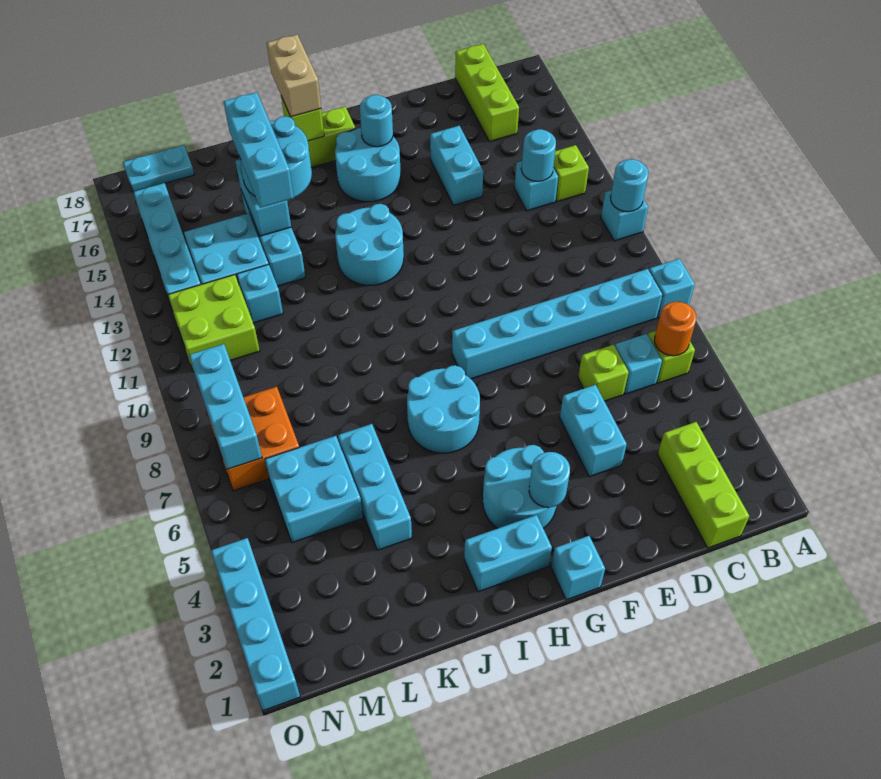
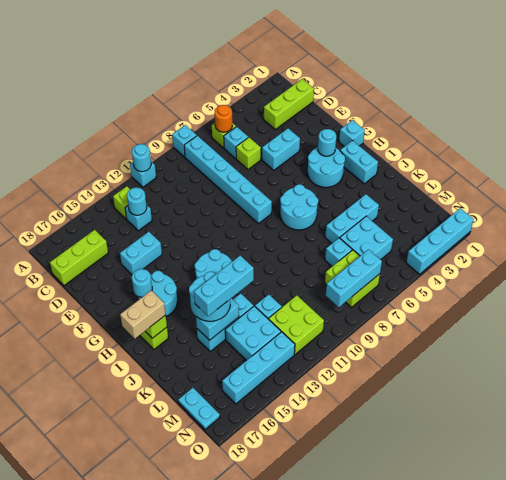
none -> cyan brick L7 level 1
orange brick M7:N8 level 1 -> lime brick M7:N8 level 1

